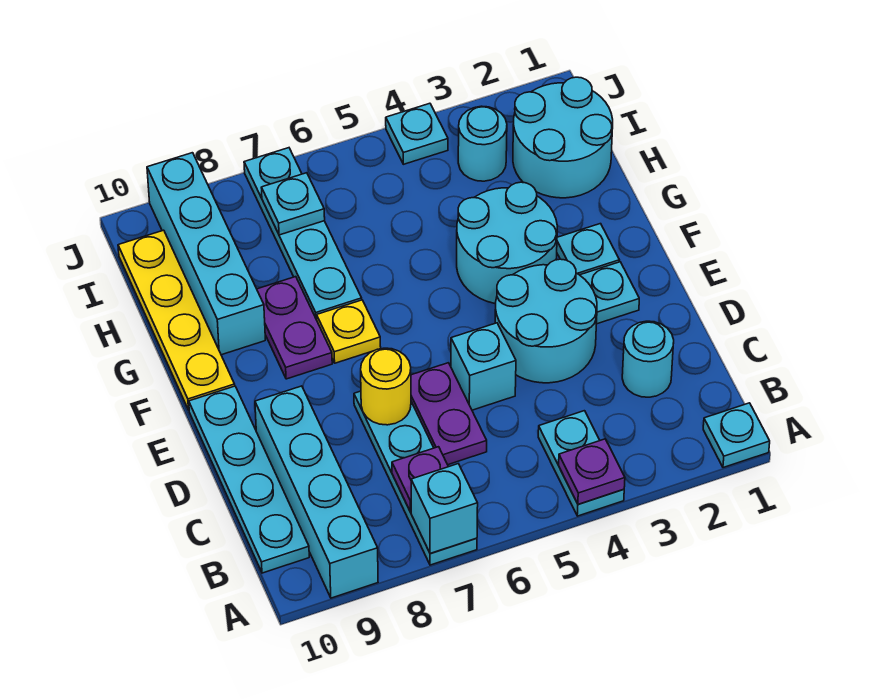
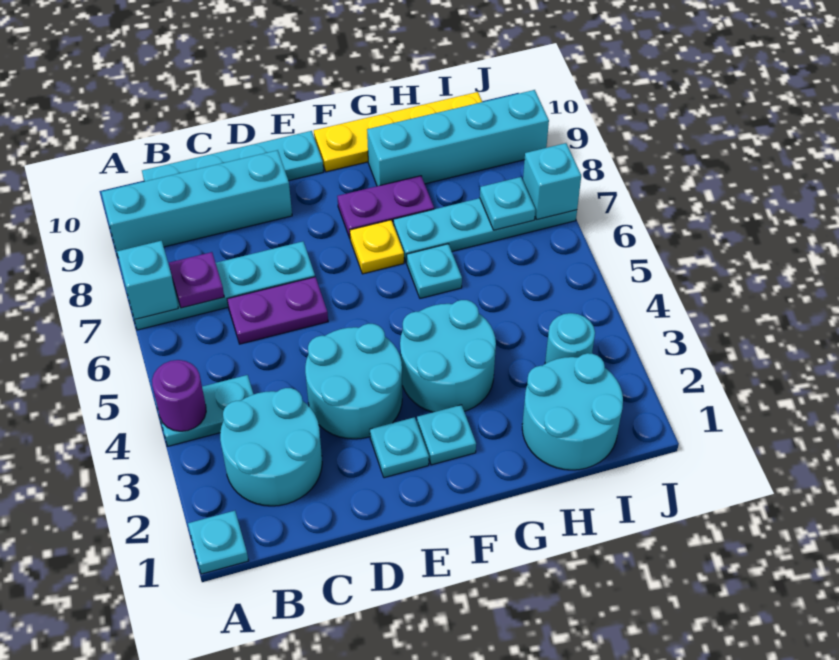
purple plate A4 level 2 -> purple round brick A4 level 2
cyan round brick C2 level 1 -> cyan round brick B2:C3 level 1
cyan brick D5 level 1 -> cyan brick J7 level 2
yellow round brick D7 level 2 -> none
cyan plate J4 level 1 -> cyan plate G6 level 1

